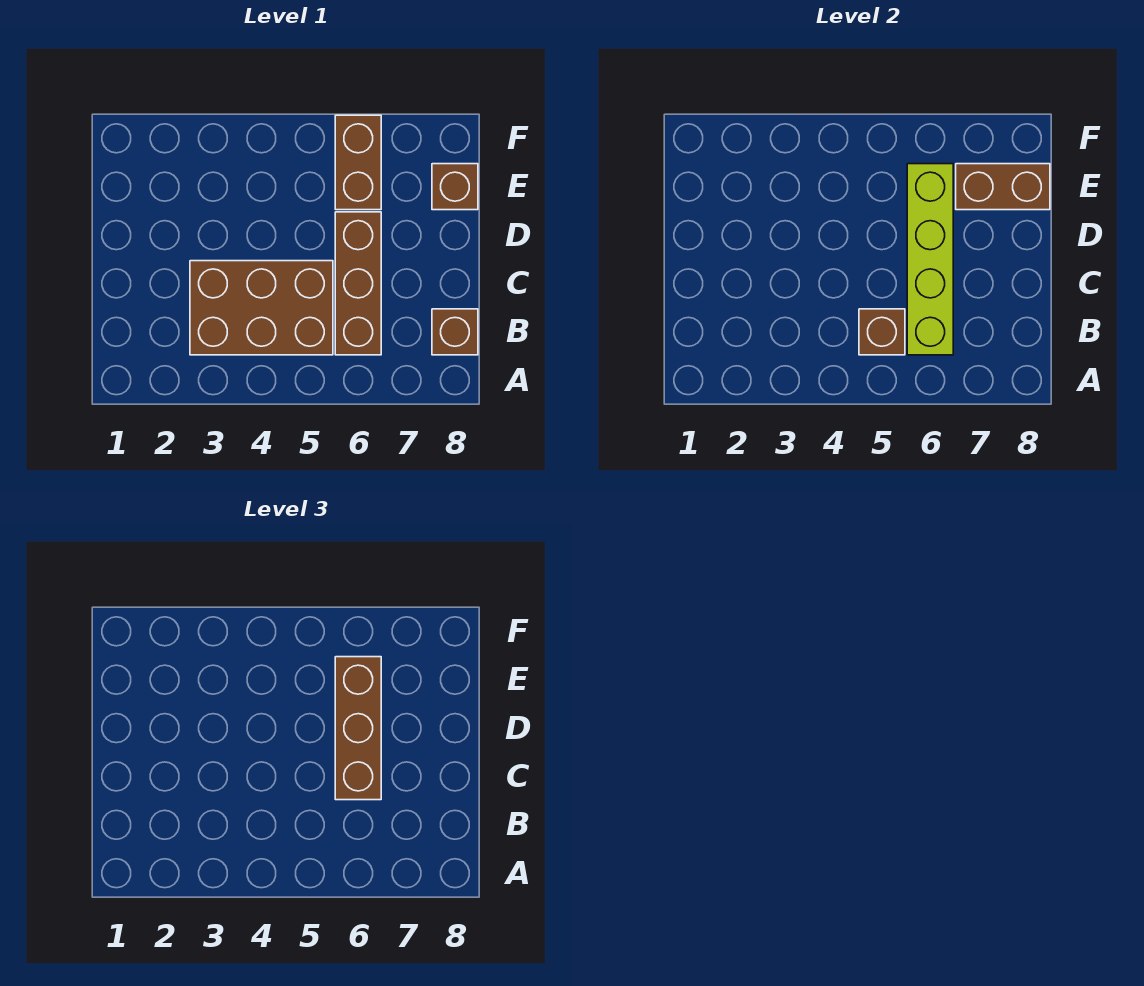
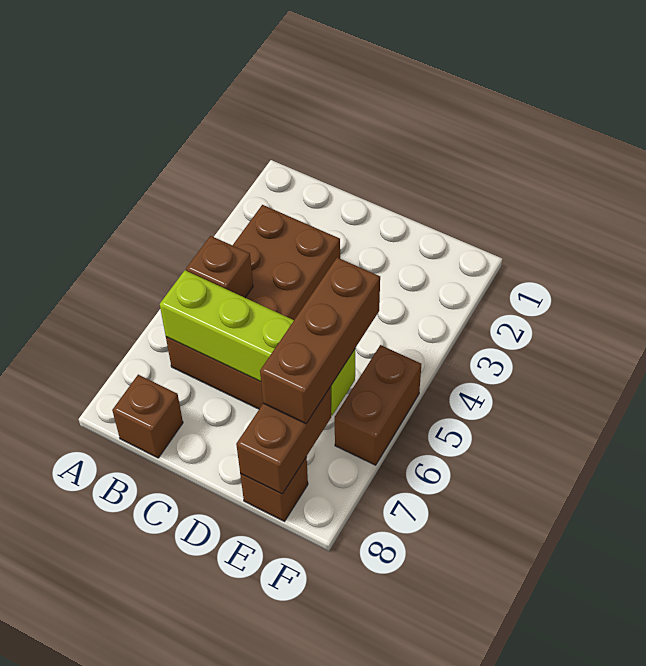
brown brick C6:E6 level 3 -> brown brick E5:E7 level 3
brown brick E6:F6 level 1 -> brown brick F5:F6 level 1

